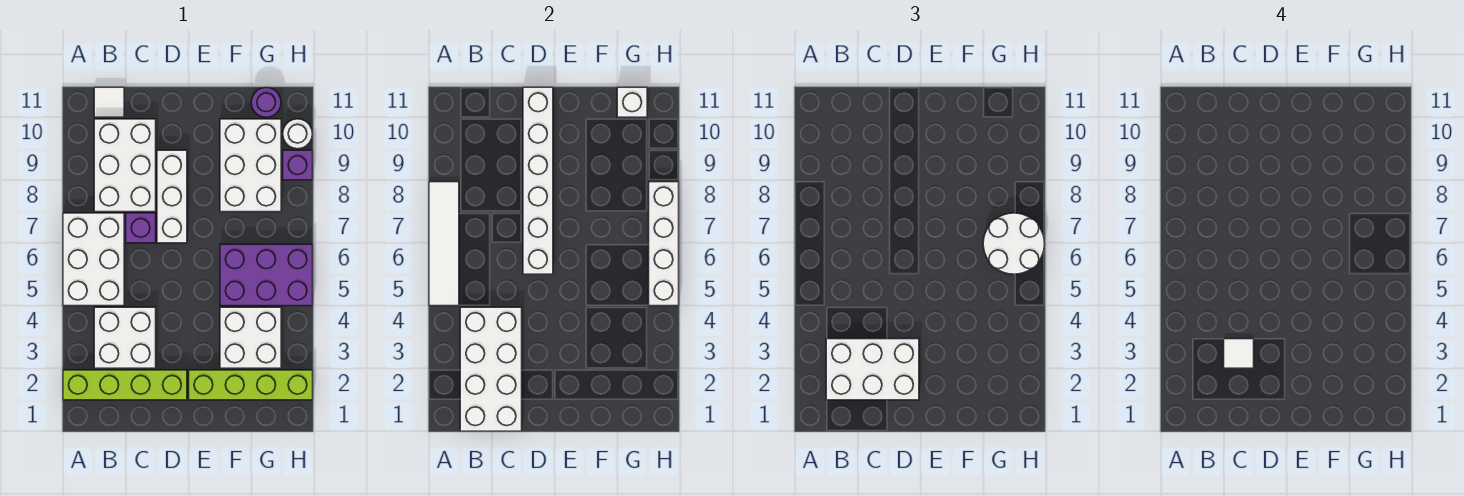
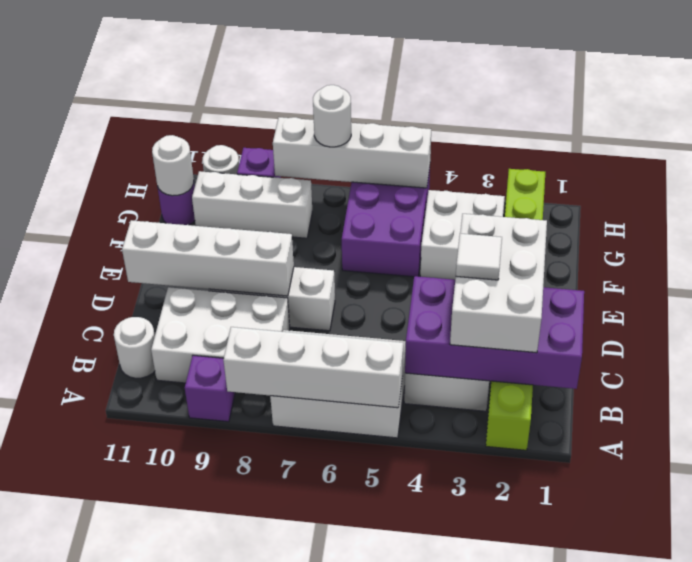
white tile A5:A8 level 2 -> white brick A5:A8 level 2
white brick B1:C4 level 2 -> purple brick B1:C4 level 2
white tile B11 level 1 -> white round brick B11 level 1
purple brick C7 level 1 -> purple brick A9 level 1
white brick D6:D11 level 2 -> white brick D8:D11 level 2
white brick F8:G10 level 1 -> white brick G8:G10 level 1
white round brick G6:H7 level 3 -> white round brick H7 level 3
white brick G11 level 2 -> white round brick G11 level 2

